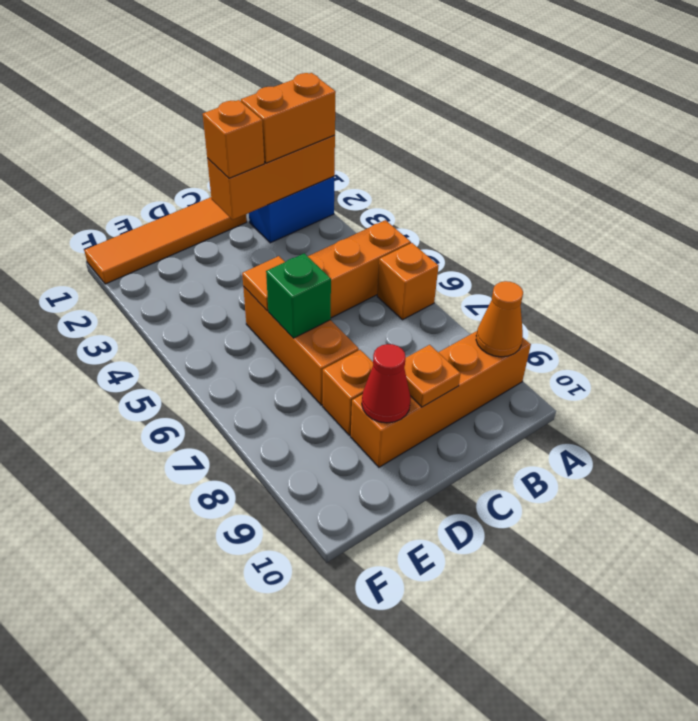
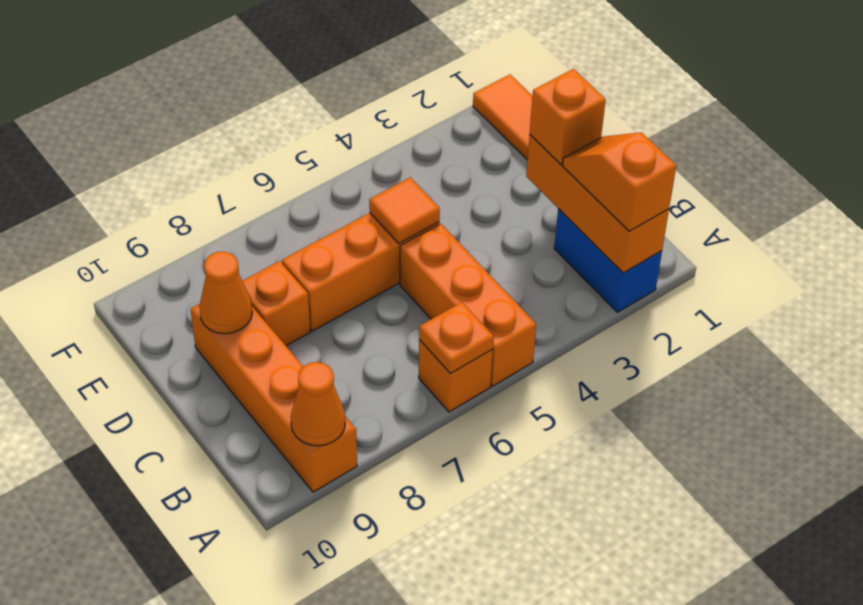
orange brick A2:B2 level 3 -> orange slope A2:B2 level 3 top A
orange plate C9 level 2 -> orange plate A6 level 2
green brick D6 level 2 -> none
red cone D9 level 2 -> orange cone D9 level 2

